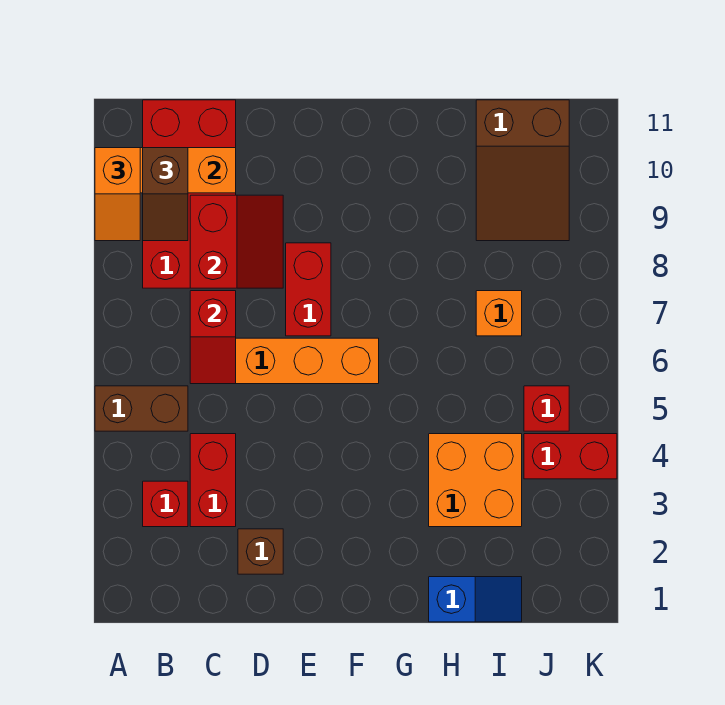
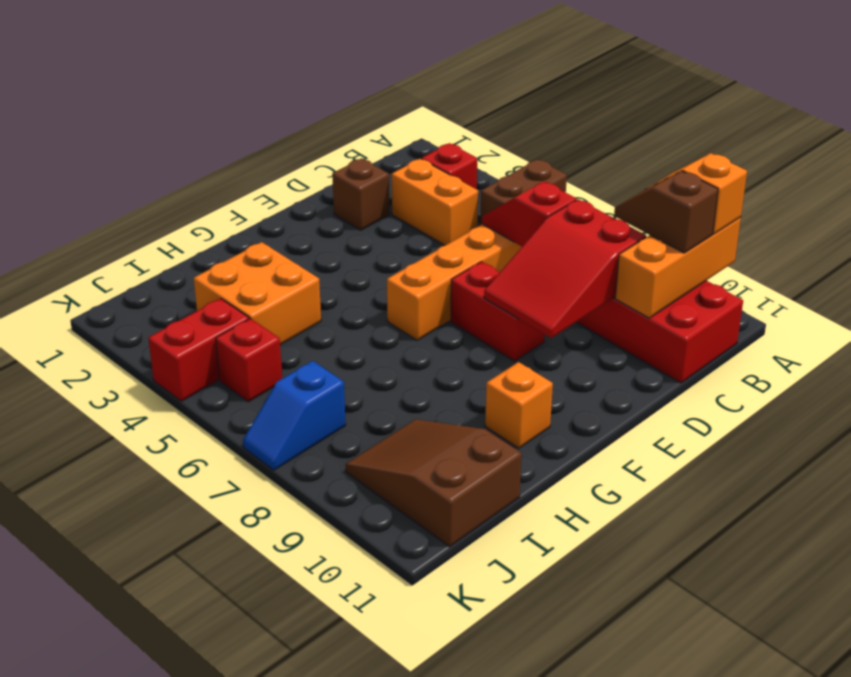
red brick C3:C4 level 1 -> orange brick C3:C4 level 1
red slope C8:D9 level 2 top C -> red slope C8:E9 level 2 top C
blue slope H1:I1 level 1 top H -> blue slope J7:K7 level 1 top J
orange brick I7 level 1 -> orange brick G10 level 1

